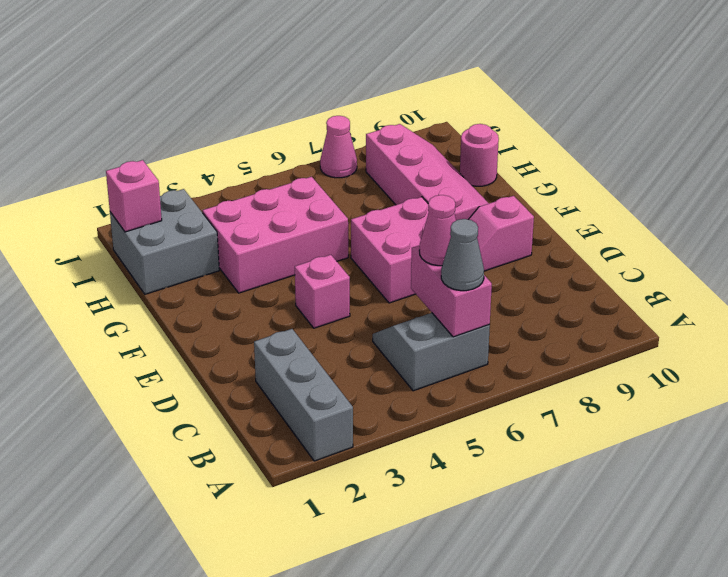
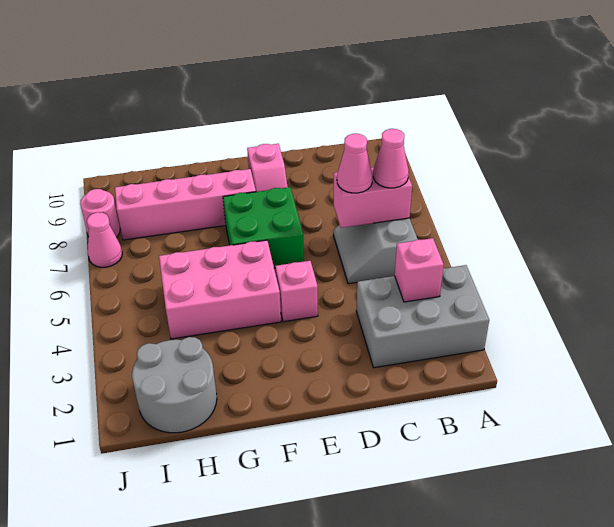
grey brick A2:C2 level 1 -> grey brick A2:C3 level 1
grey cone B6 level 3 -> pink cone B6 level 3
pink brick E6:F7 level 1 -> green brick E6:F7 level 1
pink brick G3:H5 level 1 -> pink brick F4:H5 level 1
grey brick H1:I2 level 1 -> grey round brick H1:I2 level 1
pink round brick H10 level 1 -> pink round brick J8 level 1
pink brick I1 level 2 -> pink brick B3 level 2

